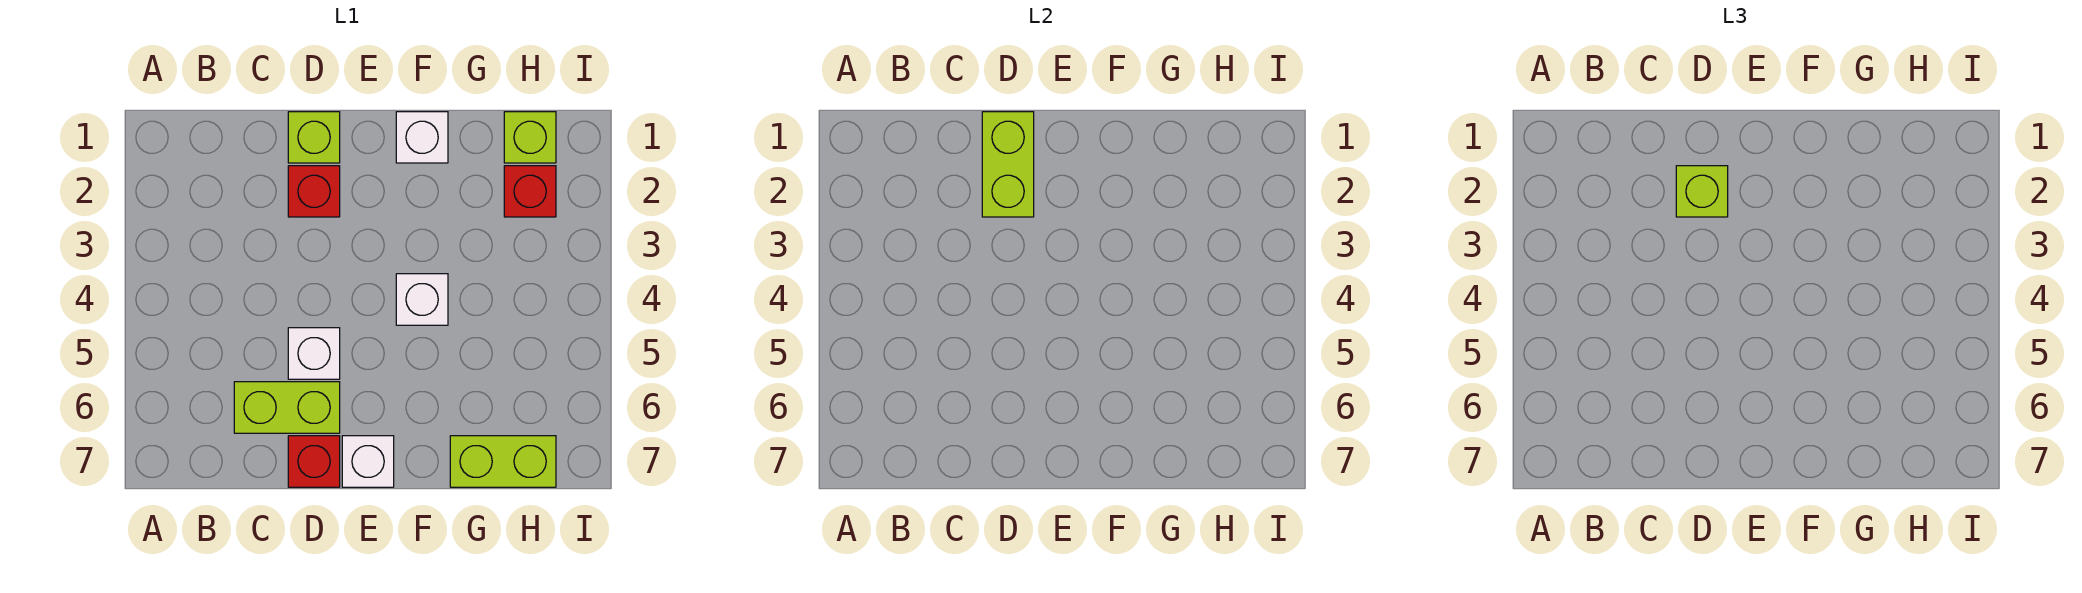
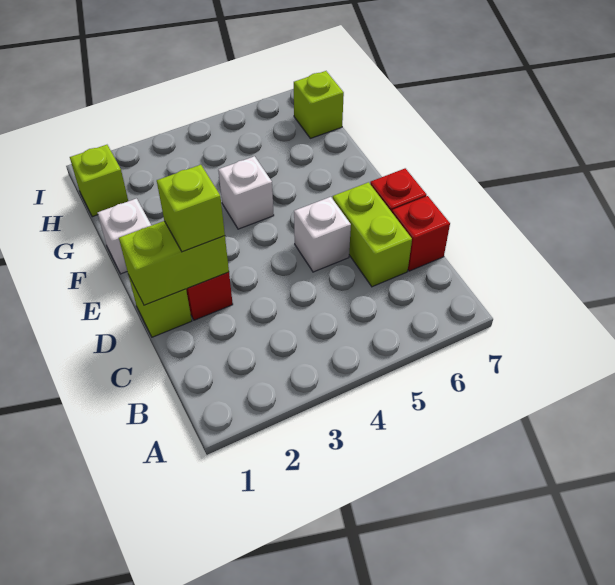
white brick E7 level 1 -> none
lime brick G7:H7 level 1 -> lime brick H7 level 1
red brick H2 level 1 -> red brick C7 level 1

